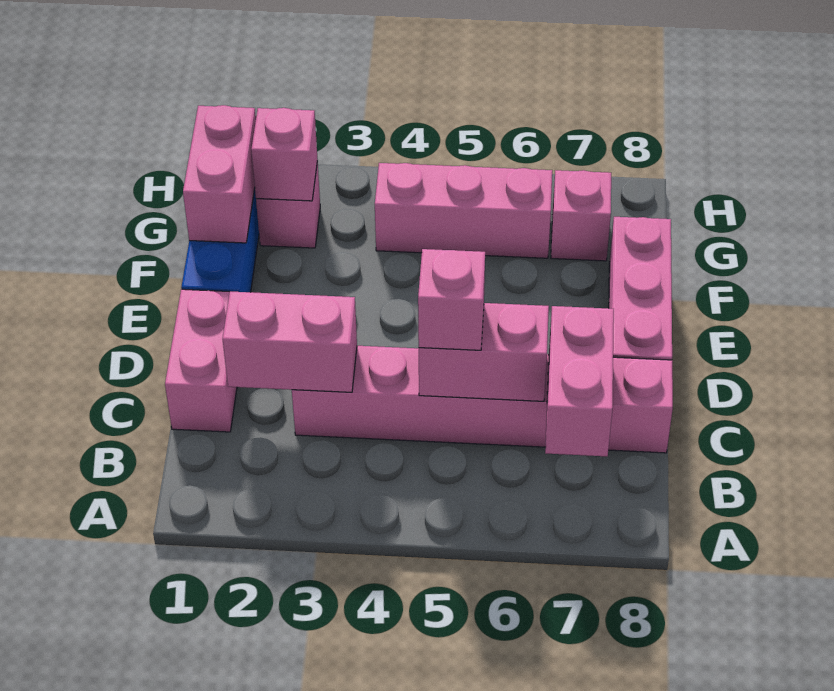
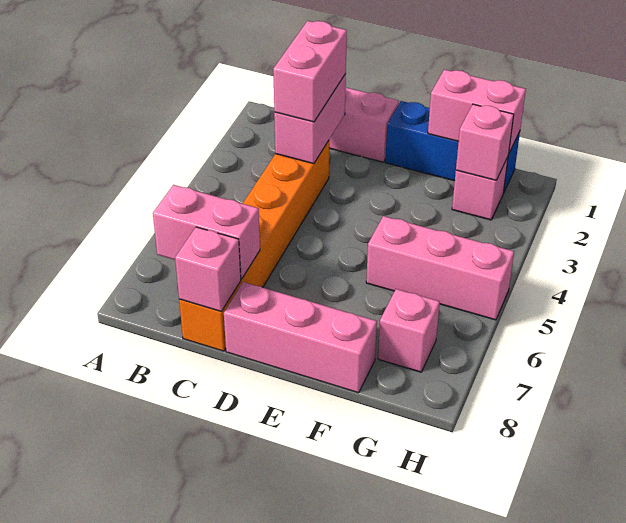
pink brick C3:C8 level 1 -> orange brick C3:C8 level 1
pink brick C5:C6 level 2 -> pink brick C2:C3 level 3
pink brick C5 level 3 -> pink brick C8 level 2
pink brick G4:G6 level 1 -> pink brick F5:H5 level 1

